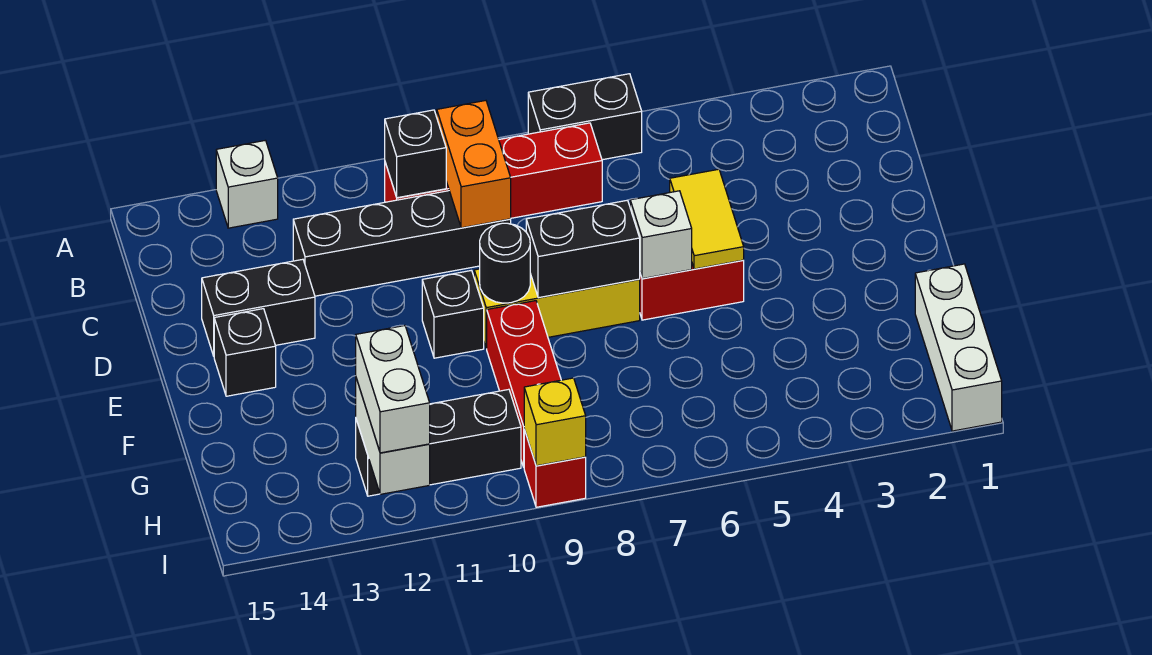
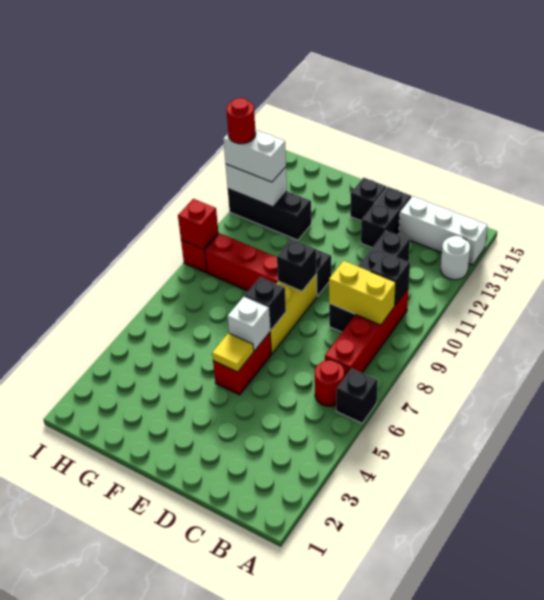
black brick A6:A7 level 1 -> black brick A6 level 1
white brick A13 level 1 -> white round brick A13 level 1
none -> red round brick B6 level 1
orange brick B9:C9 level 2 -> yellow brick B9:C9 level 2
yellow tile D5:E5 level 2 -> yellow tile E5 level 2
black brick E7:E8 level 2 -> black brick E7 level 2
black round brick E9 level 2 -> black brick E9 level 2
white brick G1:I1 level 1 -> white brick A14:C14 level 1
black brick H10:H12 level 1 -> black brick G12:I12 level 1
yellow brick I9 level 2 -> red brick I9 level 2
none -> red round brick I12 level 4

